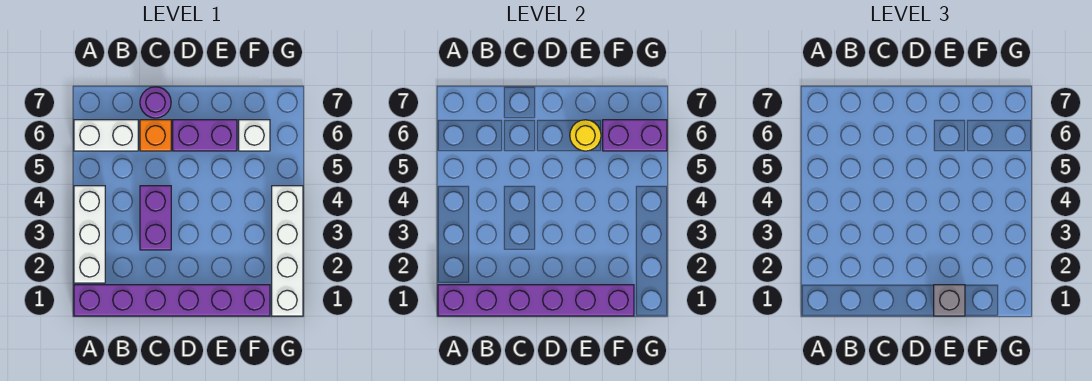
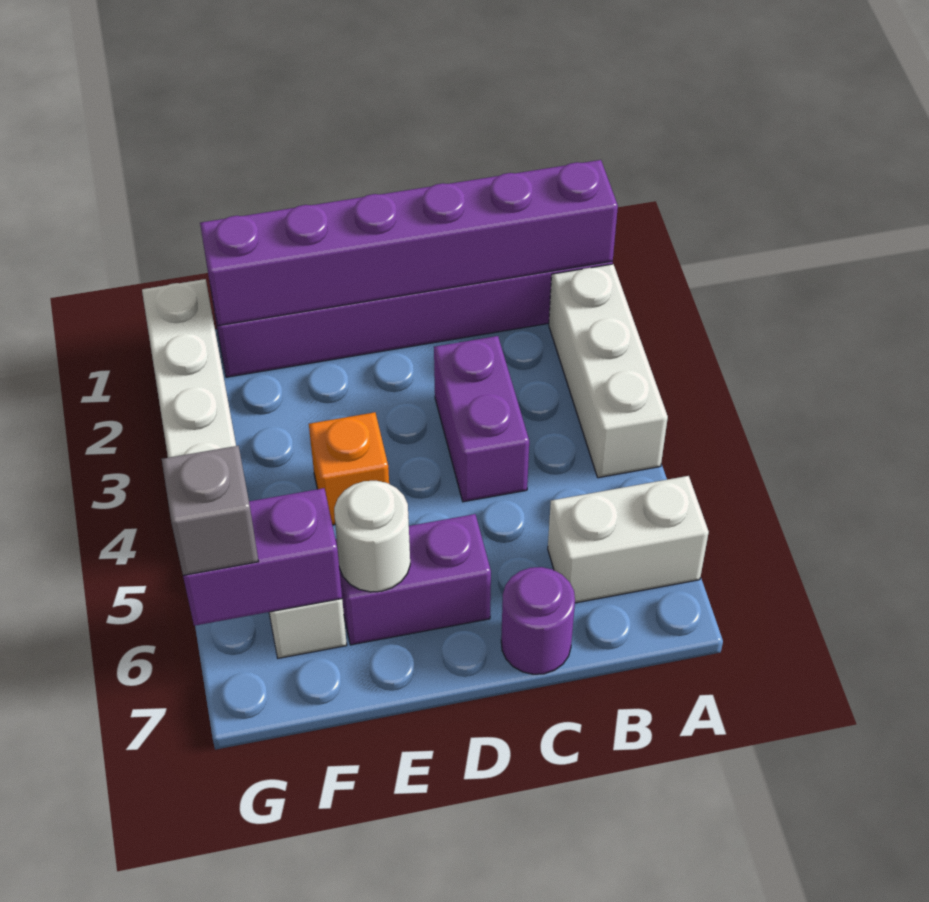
orange brick C6 level 1 -> orange brick E4 level 1
grey brick E1 level 3 -> grey brick G6 level 3
yellow round brick E6 level 2 -> white round brick E6 level 2

